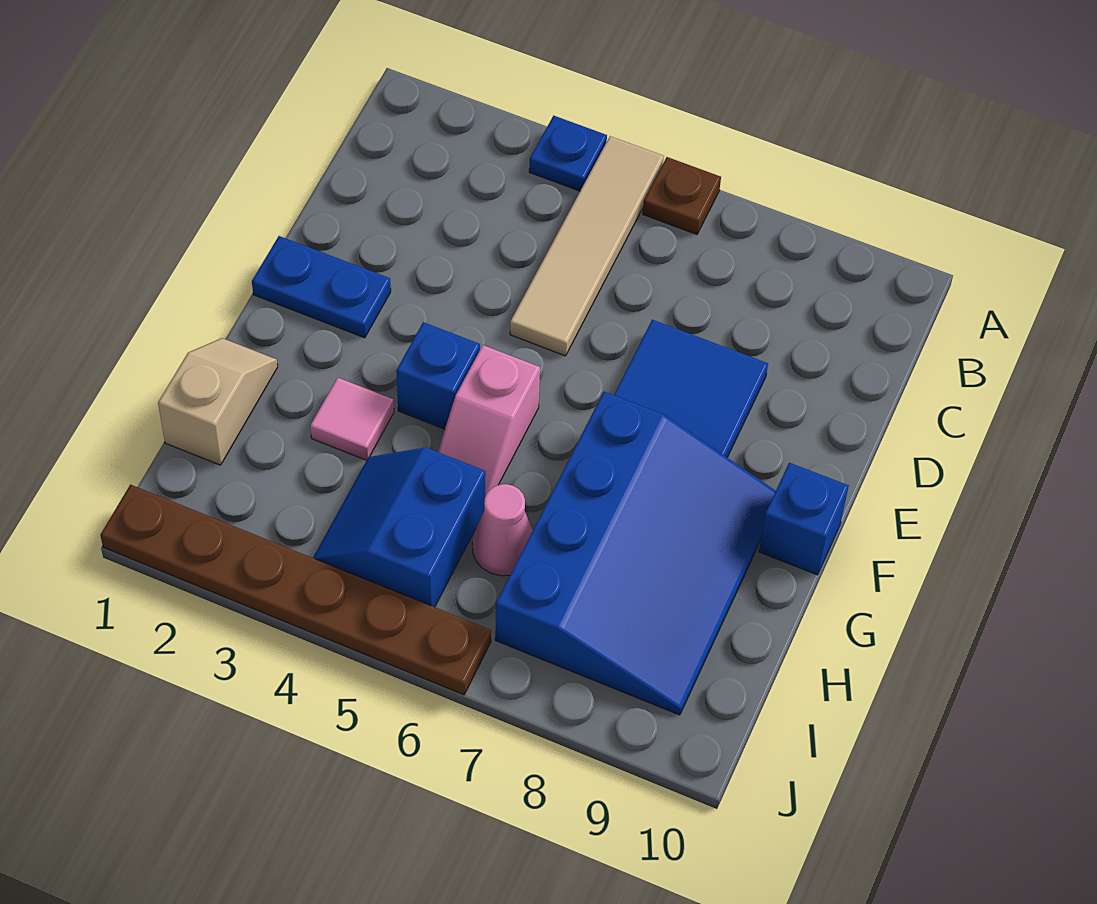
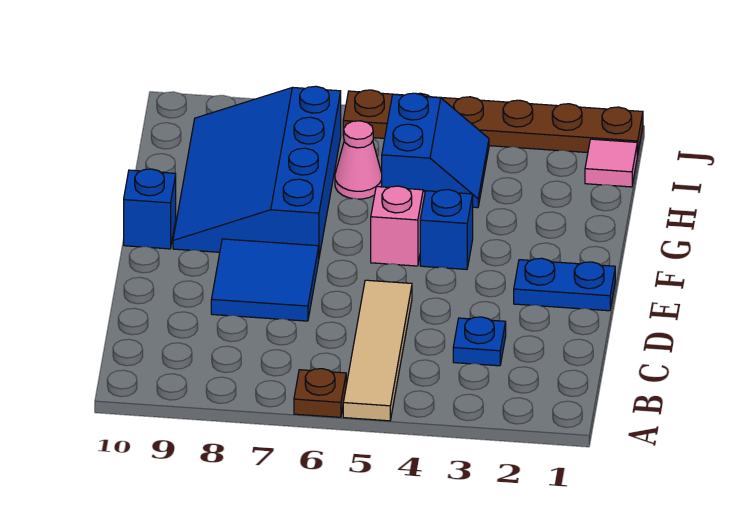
blue plate A4 level 1 -> blue plate C3 level 1
tan slope G1:H1 level 1 top H -> none
pink tile G3 level 1 -> pink tile I1 level 1

